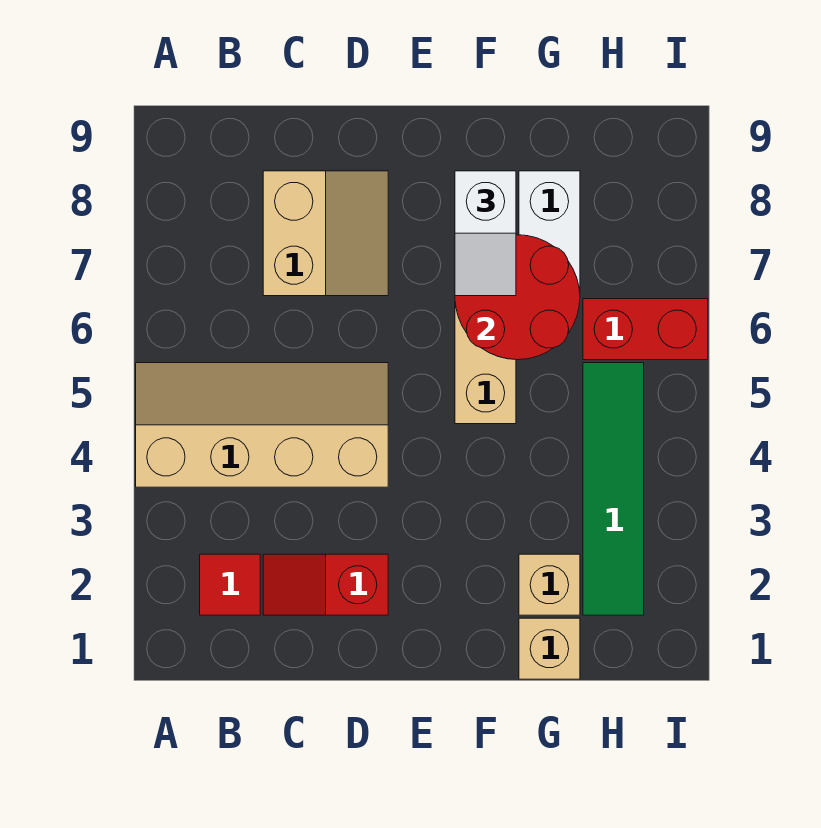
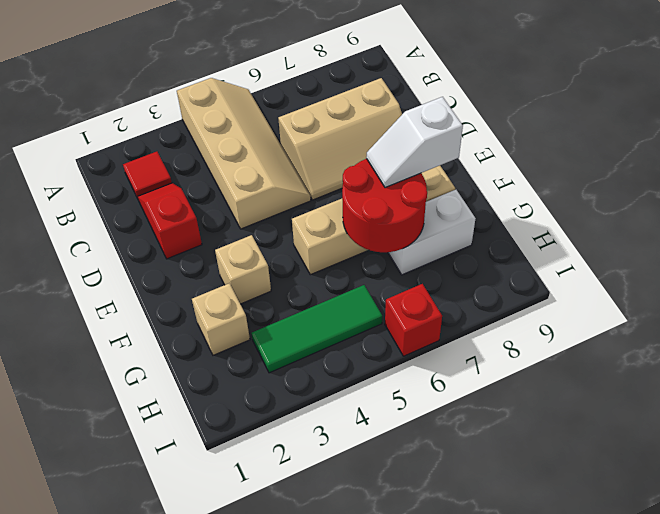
tan slope C7:D8 level 1 top C -> tan slope C6:D8 level 1 top C
tan brick G1 level 1 -> tan brick F3 level 1
green tile H2:H5 level 1 -> green tile H3:H5 level 1
red brick H6:I6 level 1 -> red brick I6 level 1

